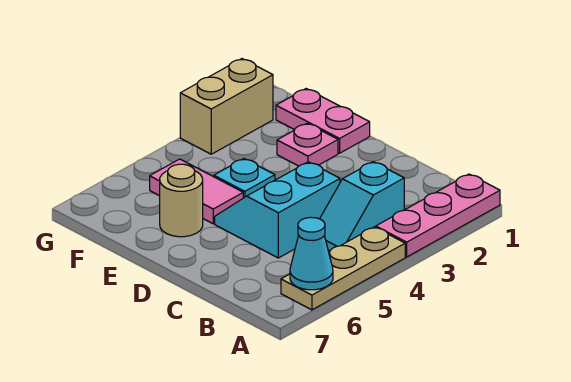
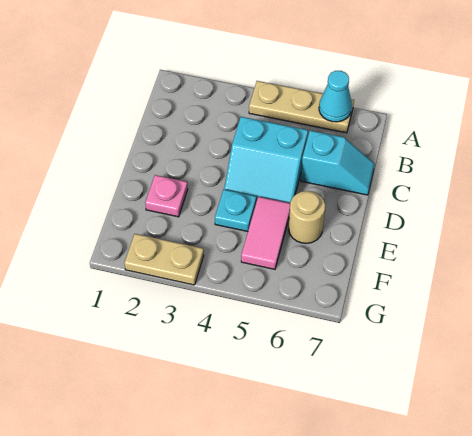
pink plate A1:A3 level 1 -> none
cyan slope B3:B4 level 1 top 3 -> cyan slope C6:C7 level 1 top 6
pink plate E1:F1 level 1 -> none
tan brick G2:G3 level 1 -> tan plate G2:G3 level 1

